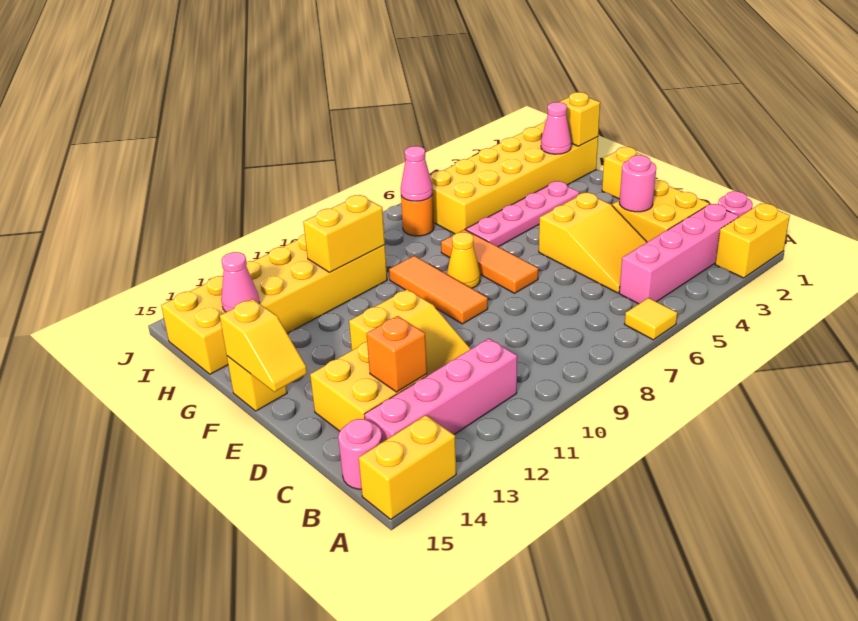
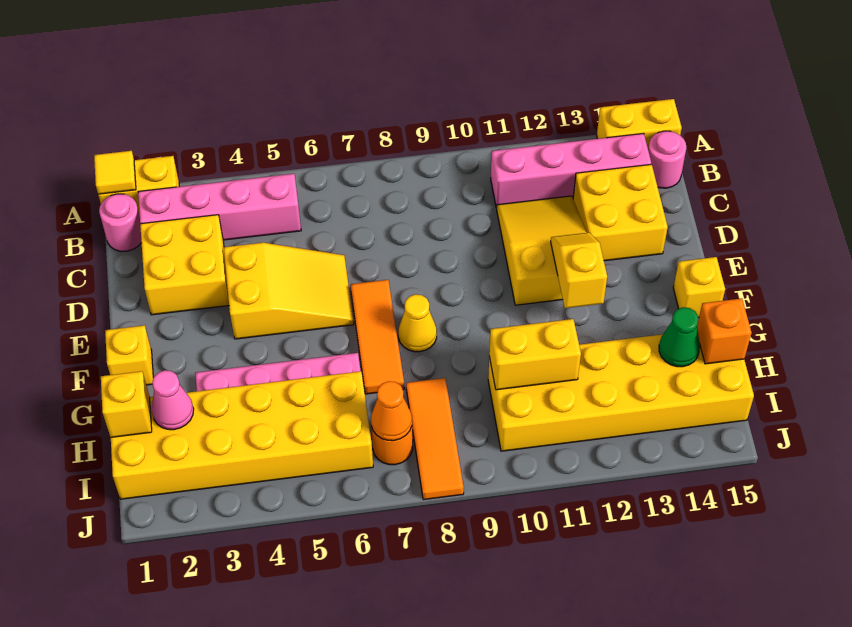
yellow tile A6 level 1 -> yellow tile A1 level 2
yellow slope C4:E5 level 1 top E -> yellow slope D4:E6 level 1 top 4
orange brick C13 level 2 -> orange brick H15 level 2
pink round brick D3 level 2 -> none
orange tile E9:G9 level 1 -> orange tile H8:J8 level 1
yellow slope E15:F15 level 2 top F -> yellow slope E12:F12 level 2 top F
pink cone H14 level 2 -> green cone H14 level 2
pink cone I7 level 2 -> orange cone I7 level 2

